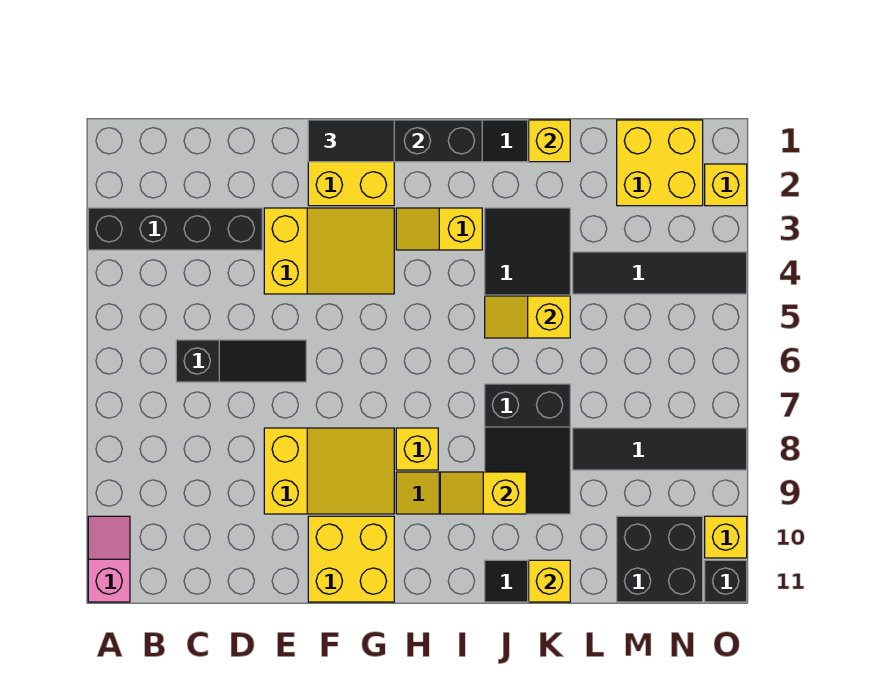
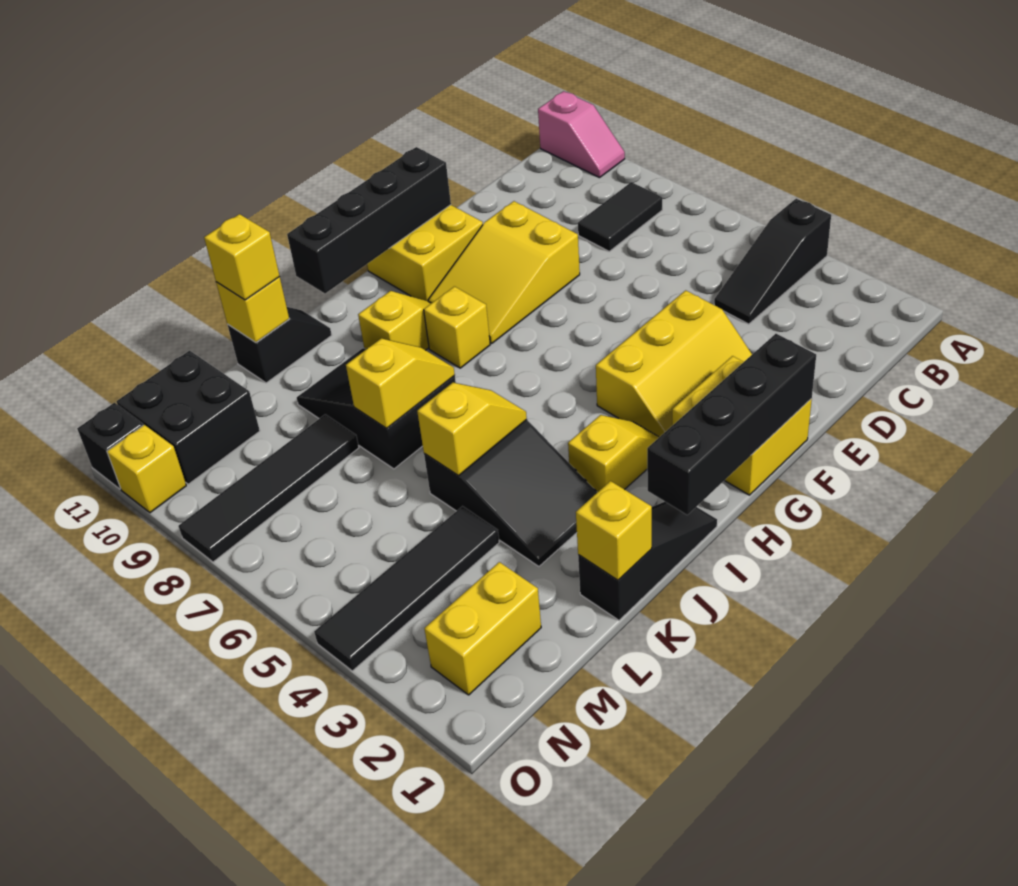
black brick A3:D3 level 1 -> black brick F11:I11 level 2
black slope C6:E6 level 1 top C -> black slope A4:C4 level 1 top A
yellow slope E3:G4 level 1 top E -> yellow slope E3:G4 level 1 top 4
black tile F1:G1 level 3 -> black tile B8:C8 level 1
yellow slope I9:J9 level 2 top J -> yellow slope J7:K7 level 2 top K
yellow brick M1:N2 level 1 -> yellow brick M2:N2 level 1
yellow brick O2 level 1 -> yellow brick K11 level 3

